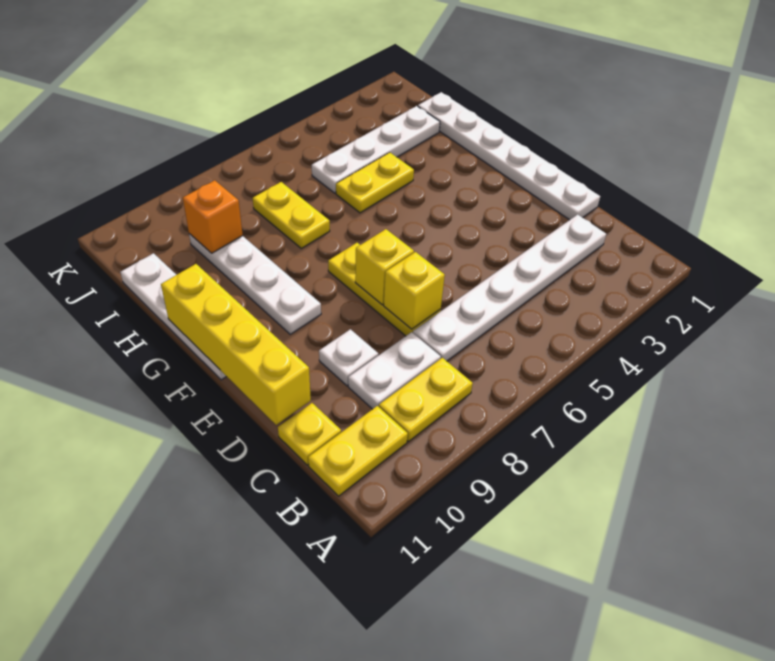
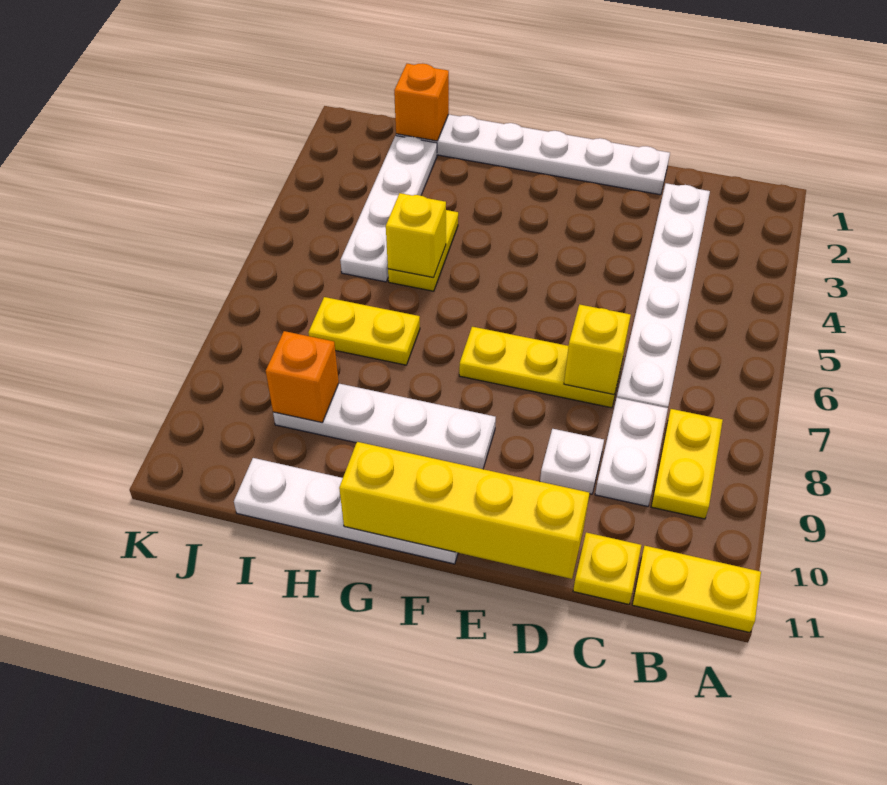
yellow plate B10:B11 level 1 -> yellow plate A11:B11 level 1
yellow brick E7 level 2 -> yellow brick H5 level 2
none -> orange brick I1 level 2

